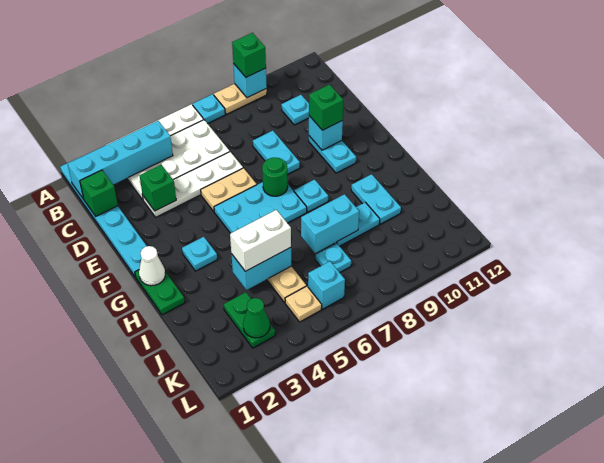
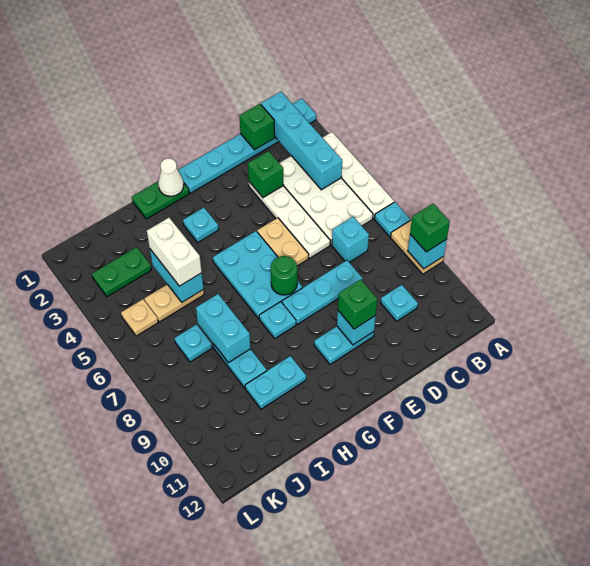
cyan plate D8:E8 level 1 -> cyan plate D8:F8 level 1
green cone K3 level 2 -> none
cyan brick K6 level 1 -> cyan brick C7 level 1

